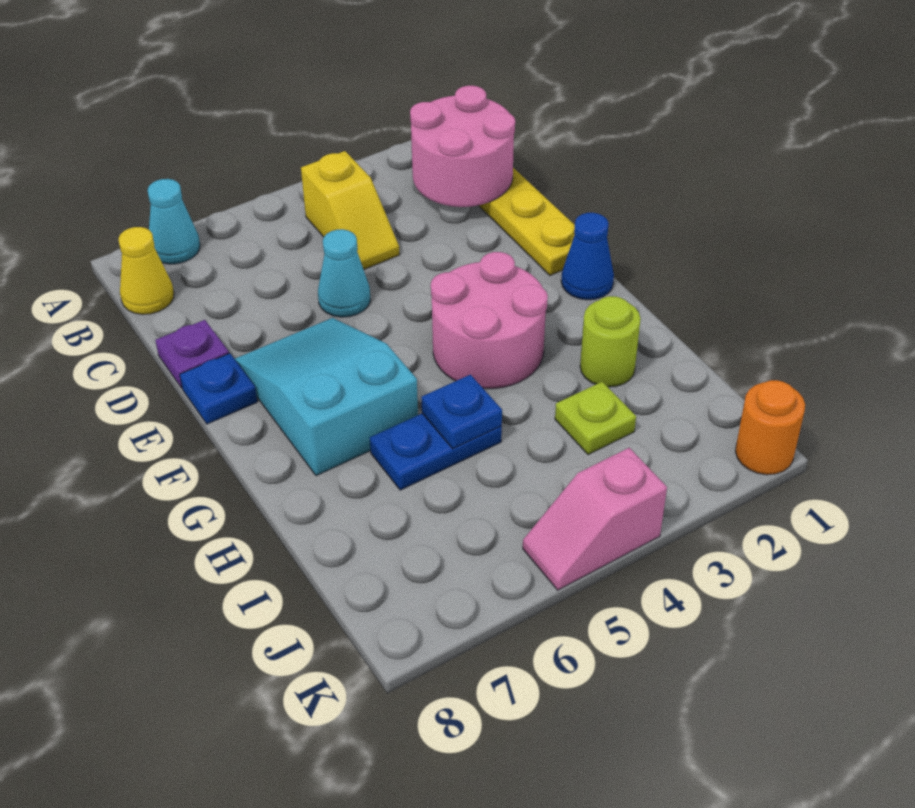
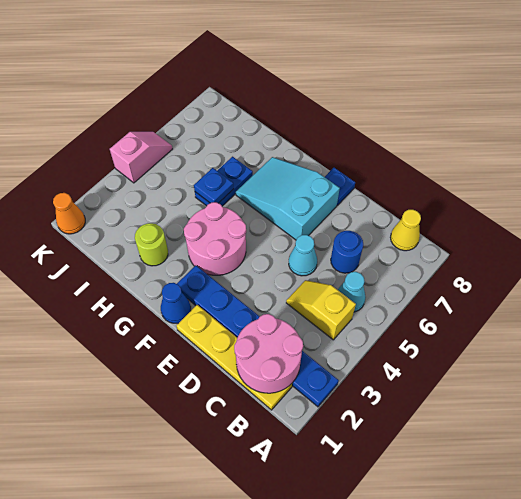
none -> blue plate A2:F2 level 1
cyan cone A7 level 1 -> cyan cone B5 level 1
none -> blue round brick C6 level 1
purple plate D8 level 1 -> none
cyan slope E6:G7 level 1 top G -> cyan slope E6:G7 level 1 top E
lime plate I3 level 1 -> none
orange round brick K1 level 1 -> orange cone K1 level 1

